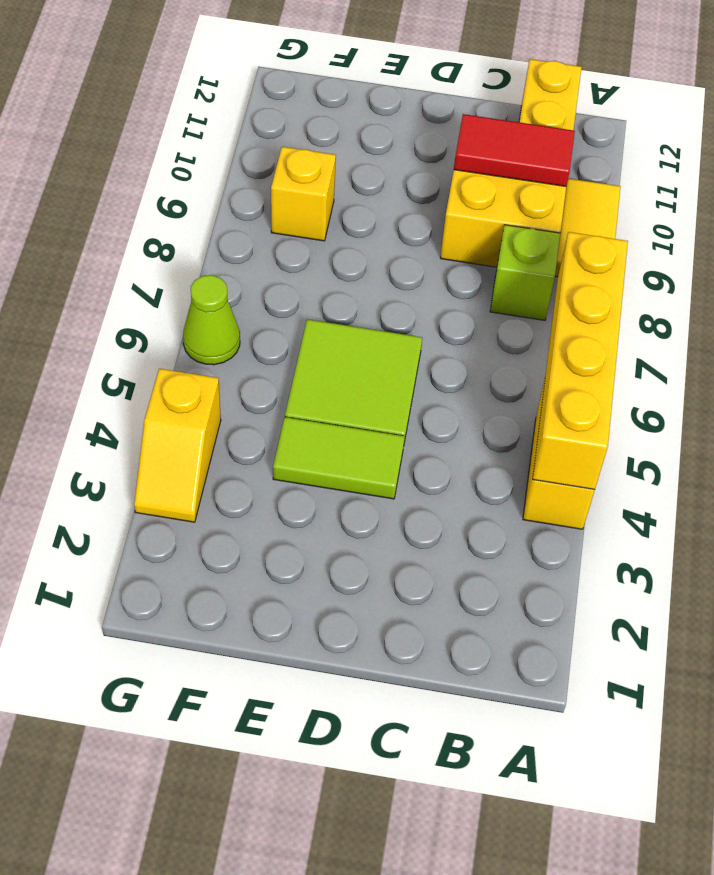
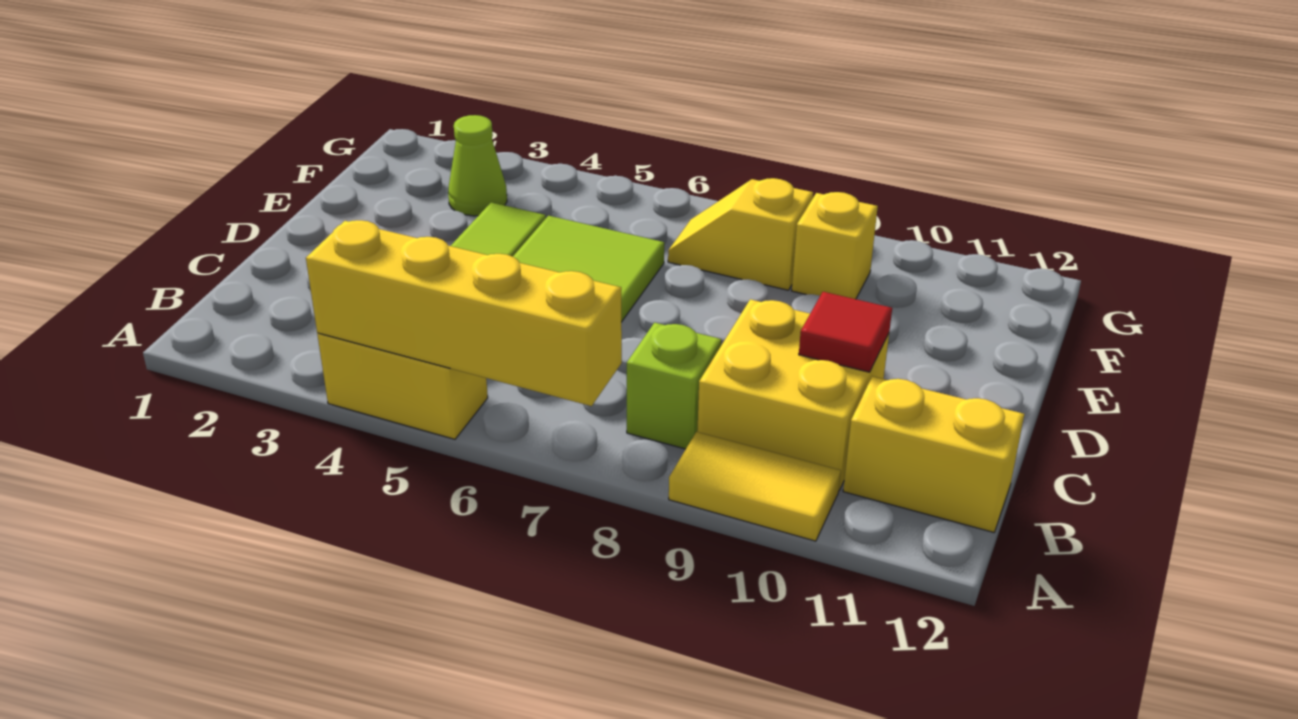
red tile B10:C10 level 2 -> red tile C10 level 2
yellow slope G3:G4 level 1 top 4 -> yellow slope F7:F8 level 1 top 8
lime cone G6 level 1 -> lime cone F3 level 1

